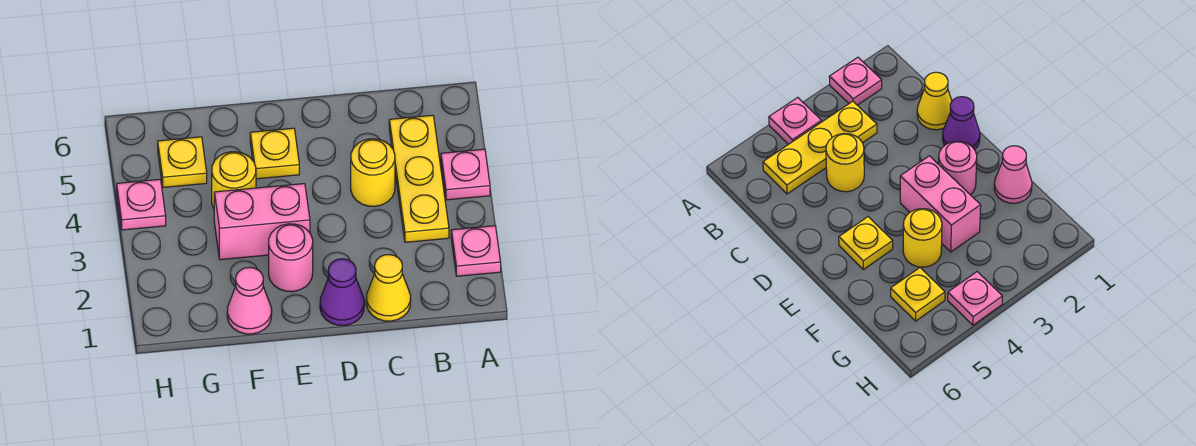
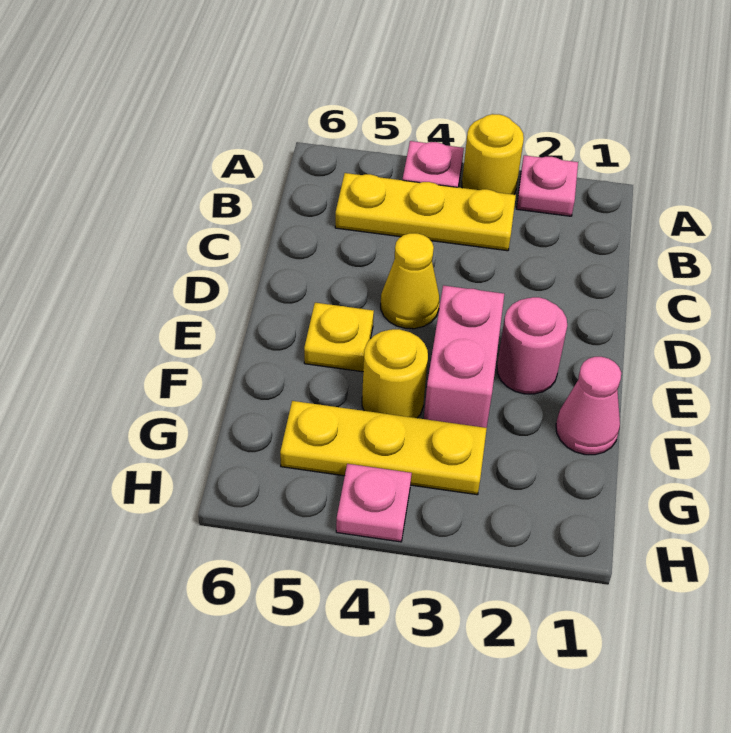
yellow cone C1 level 1 -> yellow cone D4 level 1
yellow round brick C4 level 1 -> yellow round brick A3 level 1
purple cone D1 level 1 -> none
yellow plate G5 level 1 -> yellow plate G3:G5 level 1

